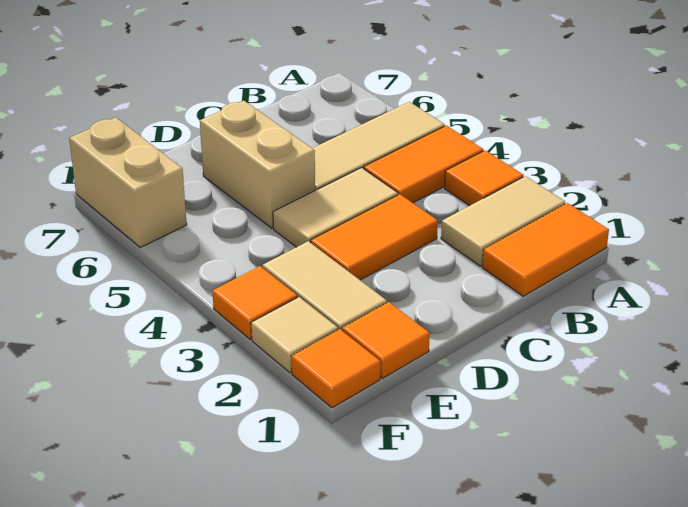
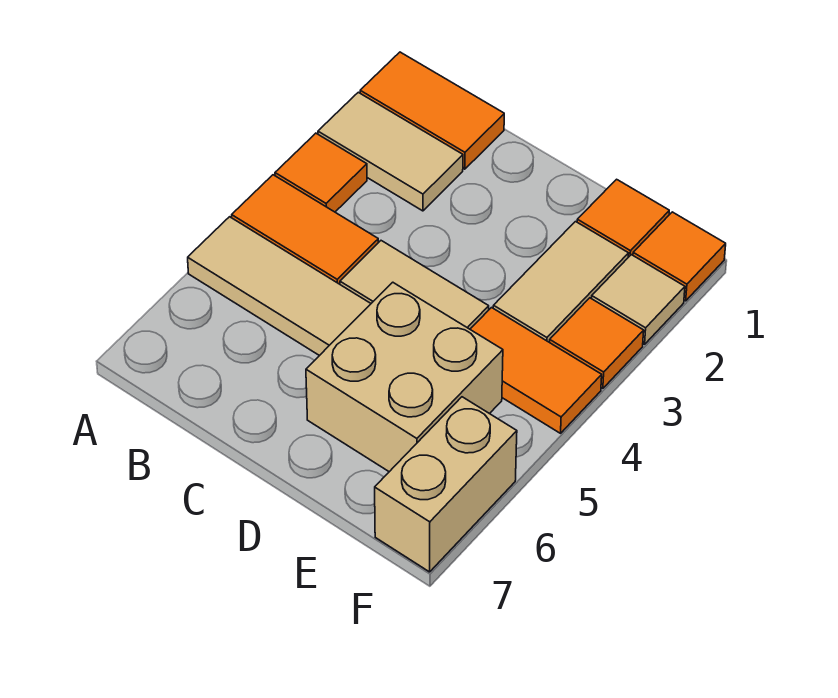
orange tile C3:D3 level 1 -> orange tile E4:F4 level 1
tan brick D5:D6 level 1 -> tan brick D5:E6 level 1

